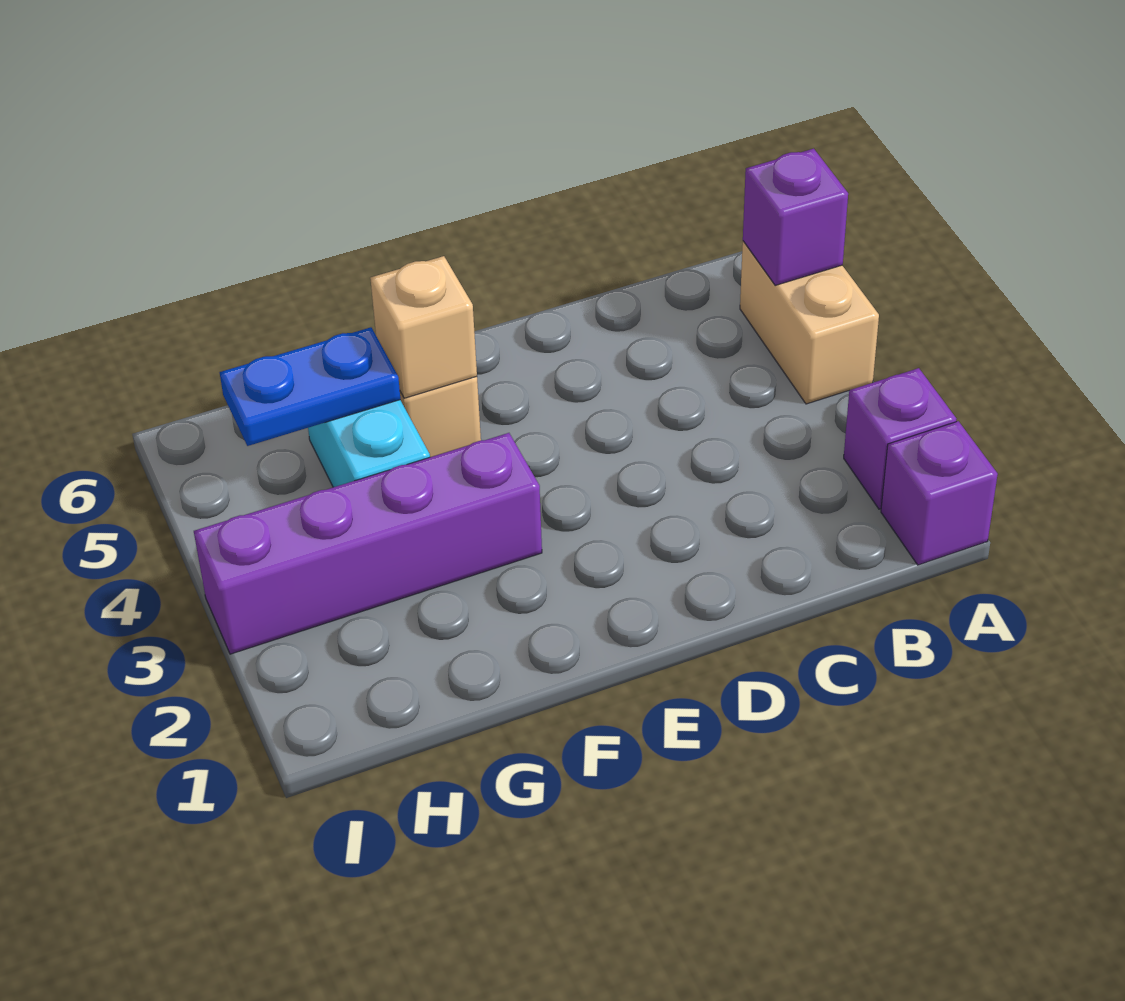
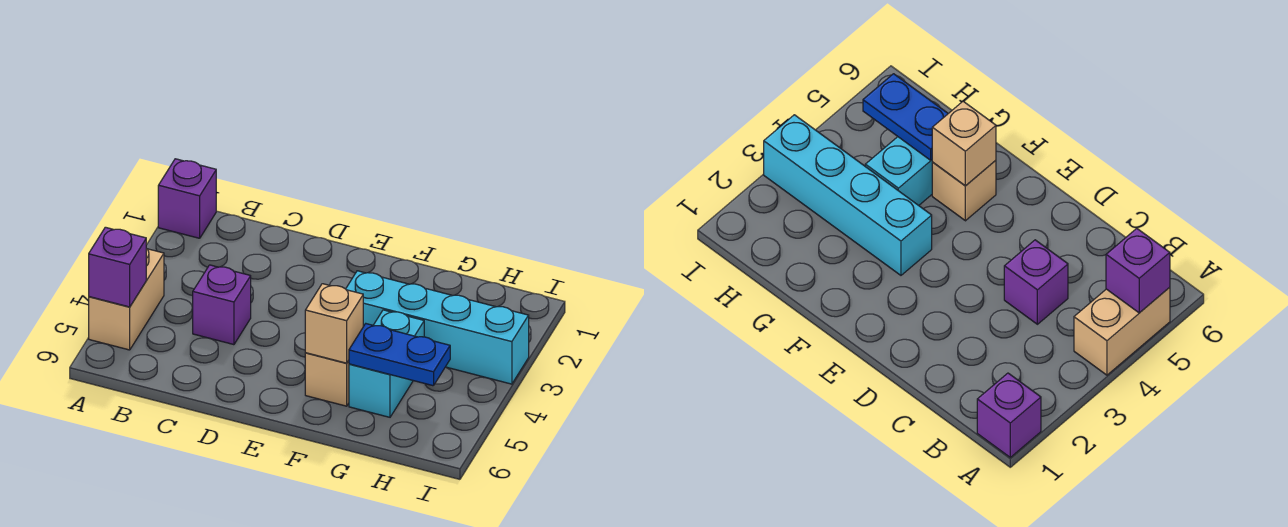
purple brick A2 level 1 -> purple brick C4 level 1
purple brick F3:I3 level 1 -> cyan brick F3:I3 level 1

